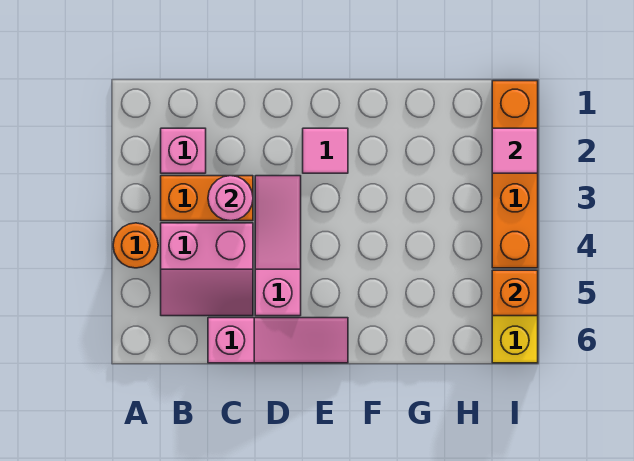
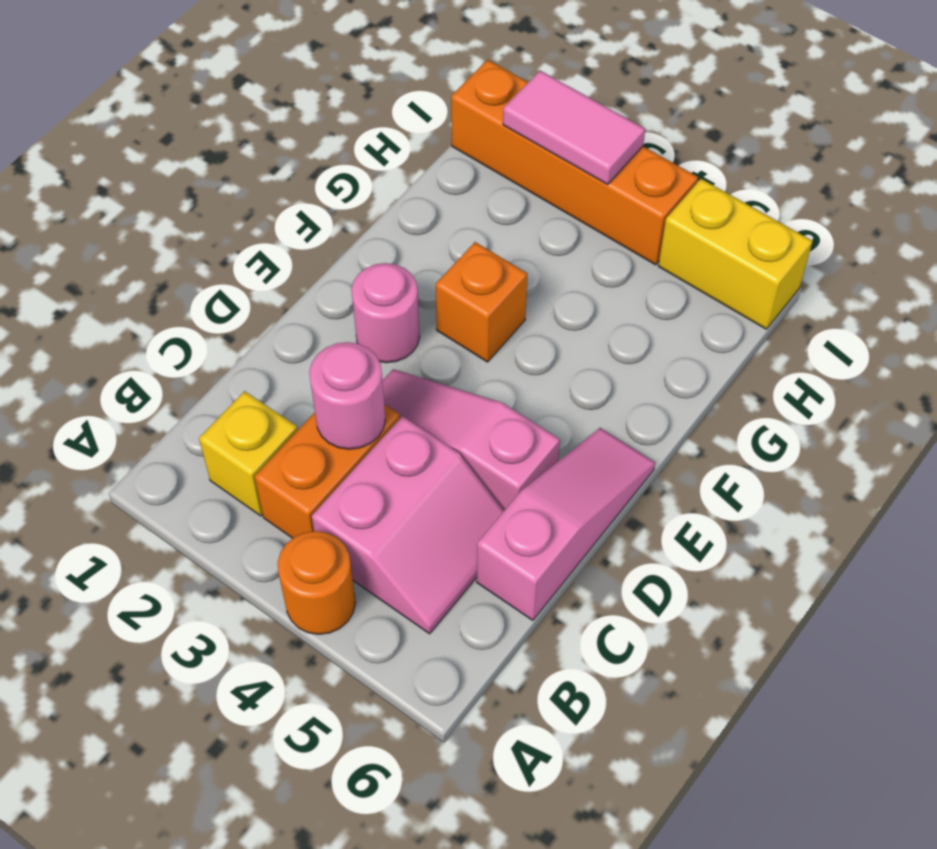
pink brick B2 level 1 -> yellow brick B2 level 1
pink tile E2 level 1 -> pink round brick E2 level 1
pink tile I2 level 2 -> pink tile I2:I3 level 2
orange brick I5 level 2 -> orange brick F3 level 1

